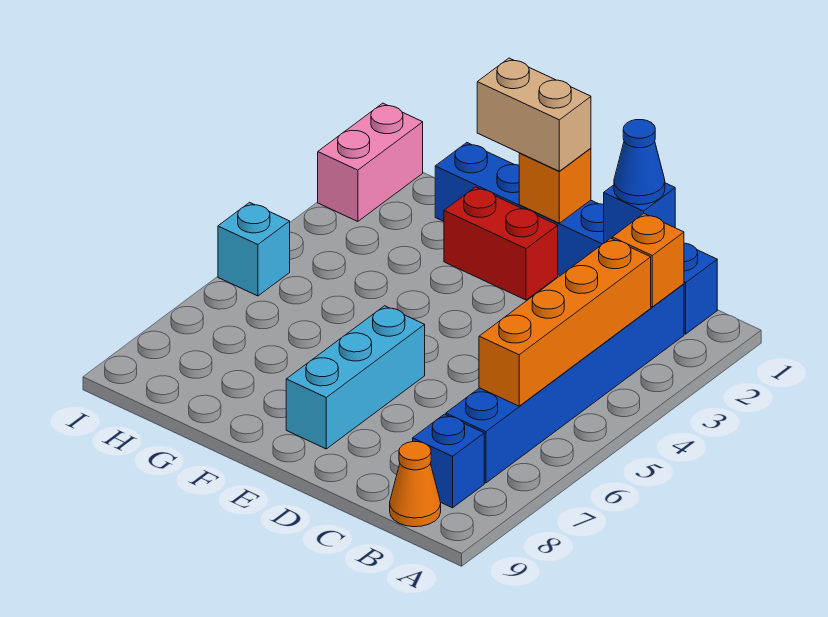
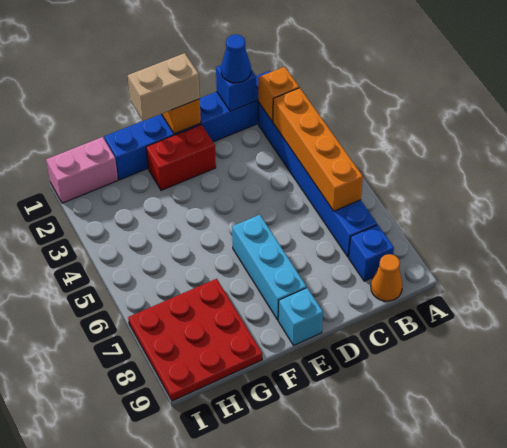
none -> red plate G7:I9 level 1
pink brick I1:I2 level 1 -> pink brick H1:I1 level 1
cyan brick I5 level 1 -> cyan brick E9 level 1

